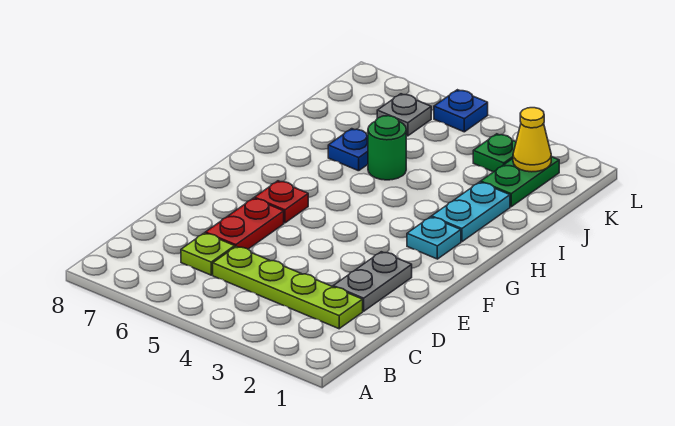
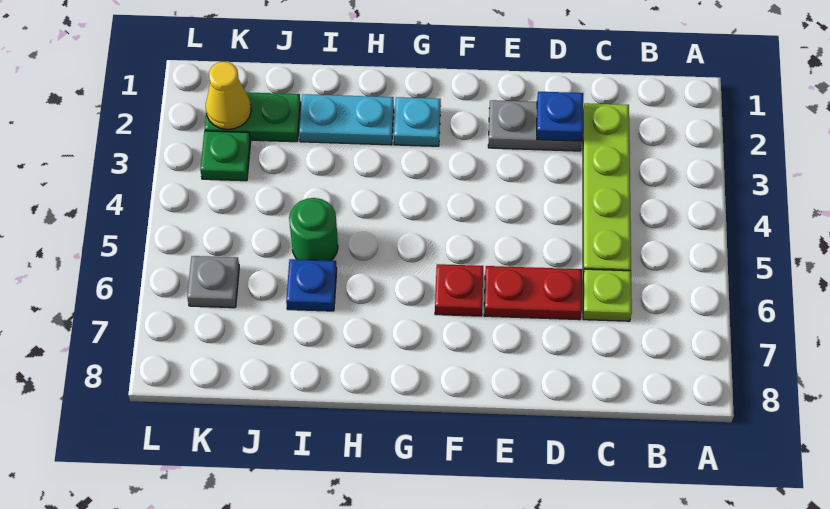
blue plate L5 level 1 -> blue plate D2 level 2

